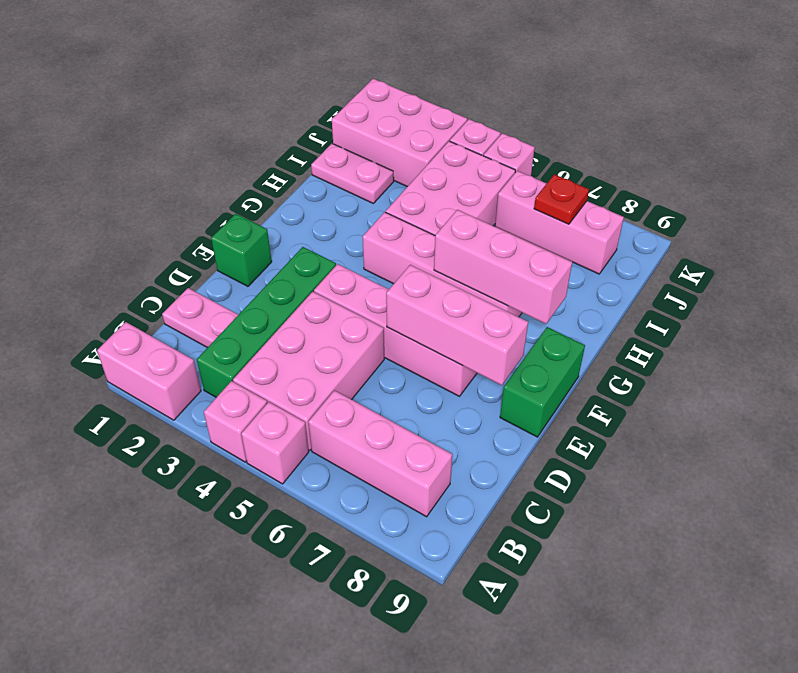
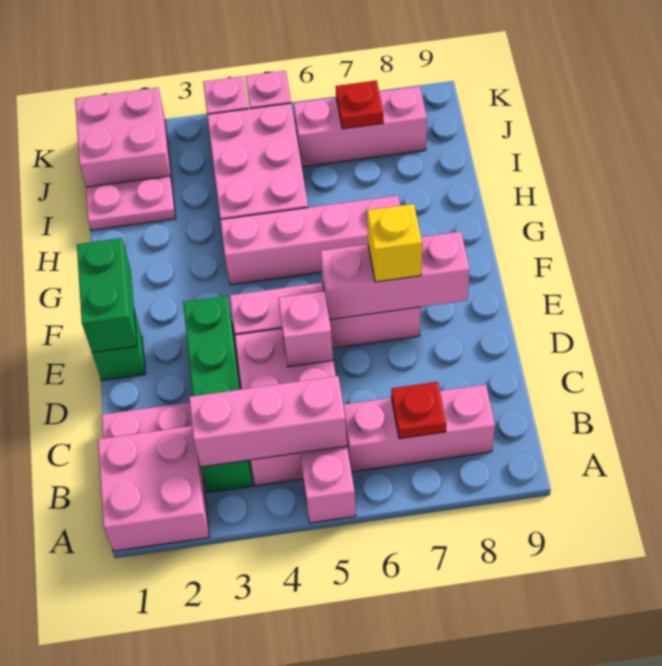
pink brick A1:A2 level 1 -> pink brick A1:B2 level 1
pink brick A4 level 1 -> pink brick D5 level 2
none -> red plate B7 level 2
none -> yellow brick E7 level 3
green brick E9:F9 level 1 -> green brick E1:F1 level 2
pink brick G6:G8 level 2 -> pink brick B3:B5 level 2
pink brick J1:K3 level 1 -> pink brick J1:K2 level 1

